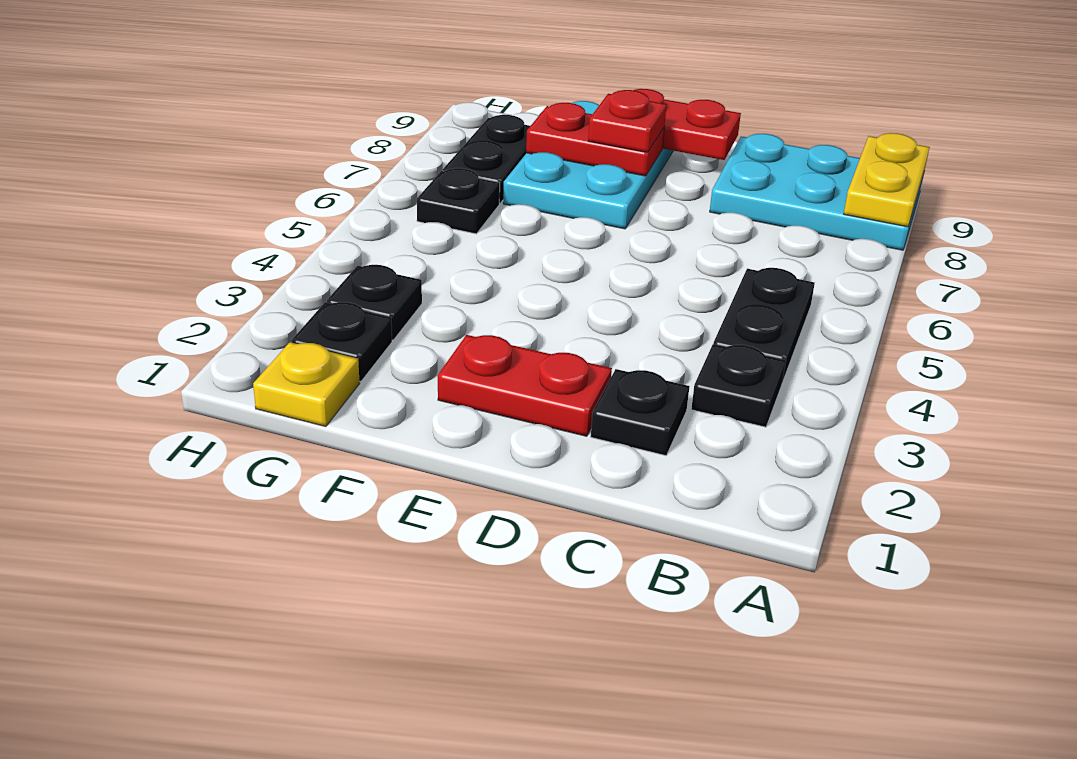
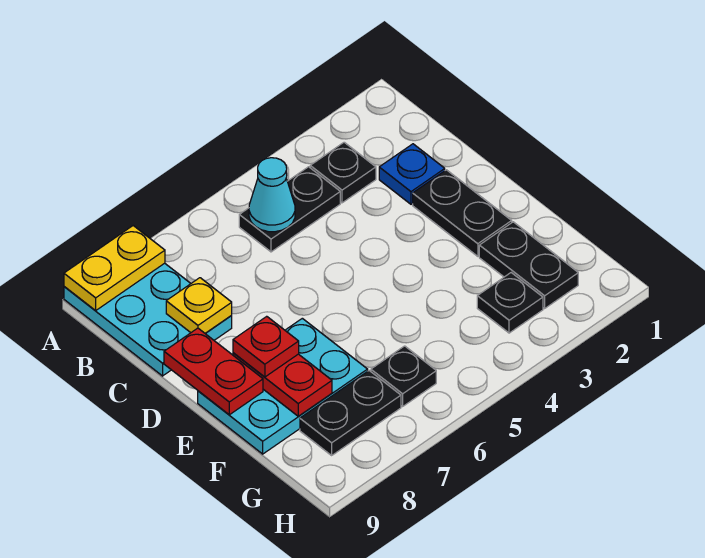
none -> cyan cone B5 level 2
black plate C2 level 1 -> blue plate C2 level 1
red plate D2:E2 level 1 -> black plate D2:E2 level 1
yellow plate G1 level 1 -> yellow plate C8 level 2
black plate G2 level 1 -> black plate F2:G2 level 1

